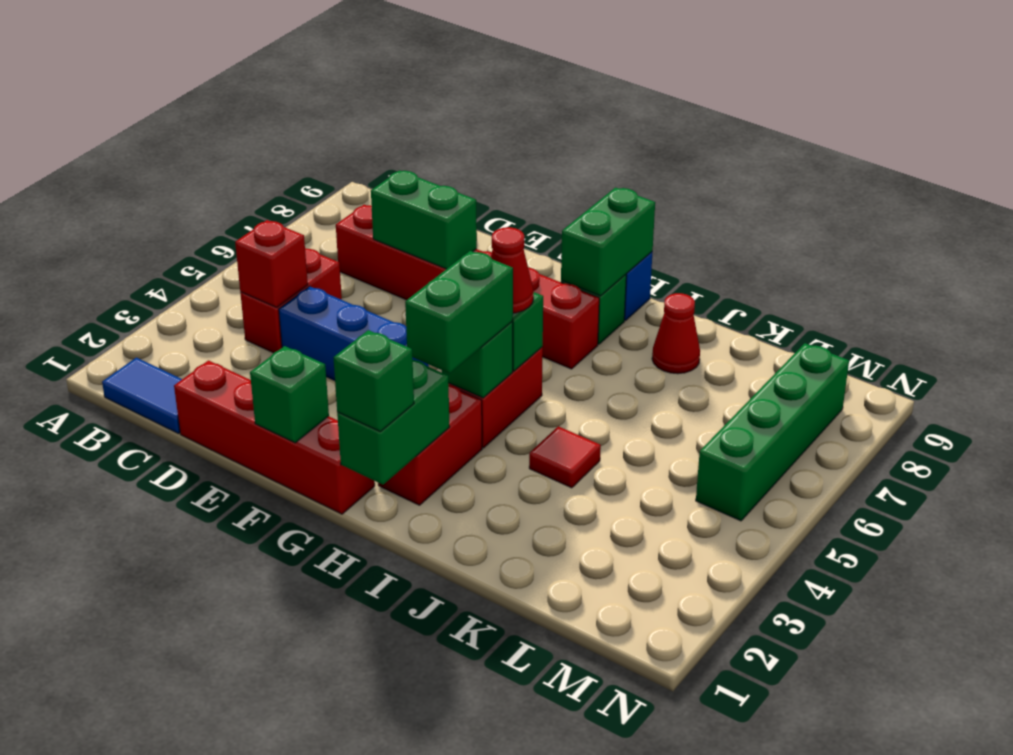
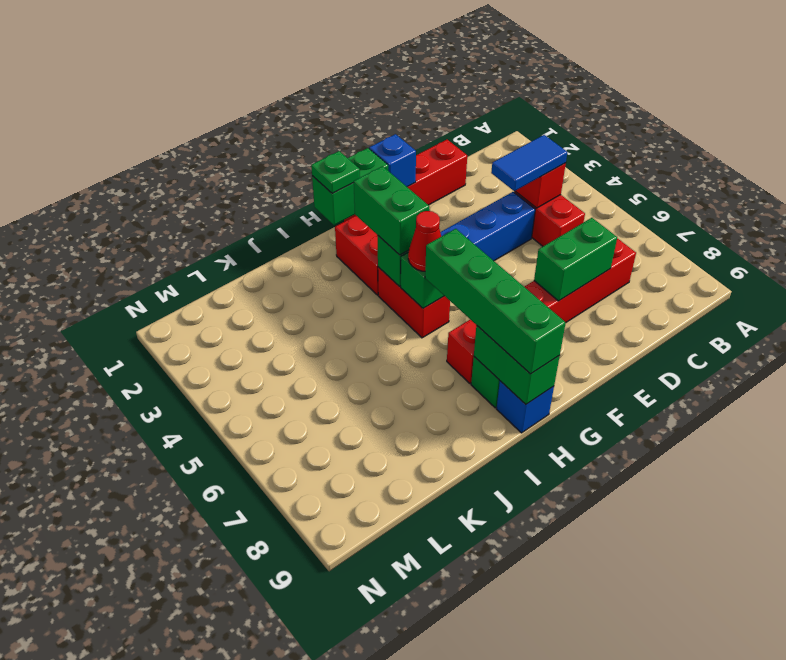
blue tile B1:C1 level 1 -> blue tile C4:D4 level 3
green brick F1 level 2 -> blue brick F1 level 2
green brick H1:H2 level 2 -> green brick G1:H1 level 2
green brick H1 level 3 -> green plate H1 level 3
red tile J4 level 1 -> none
red cone J8 level 1 -> none
green brick M5:M8 level 1 -> green brick H6:H9 level 3

